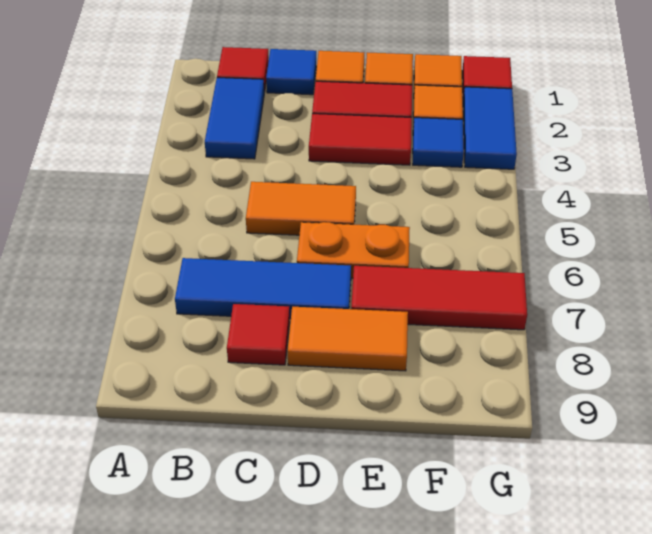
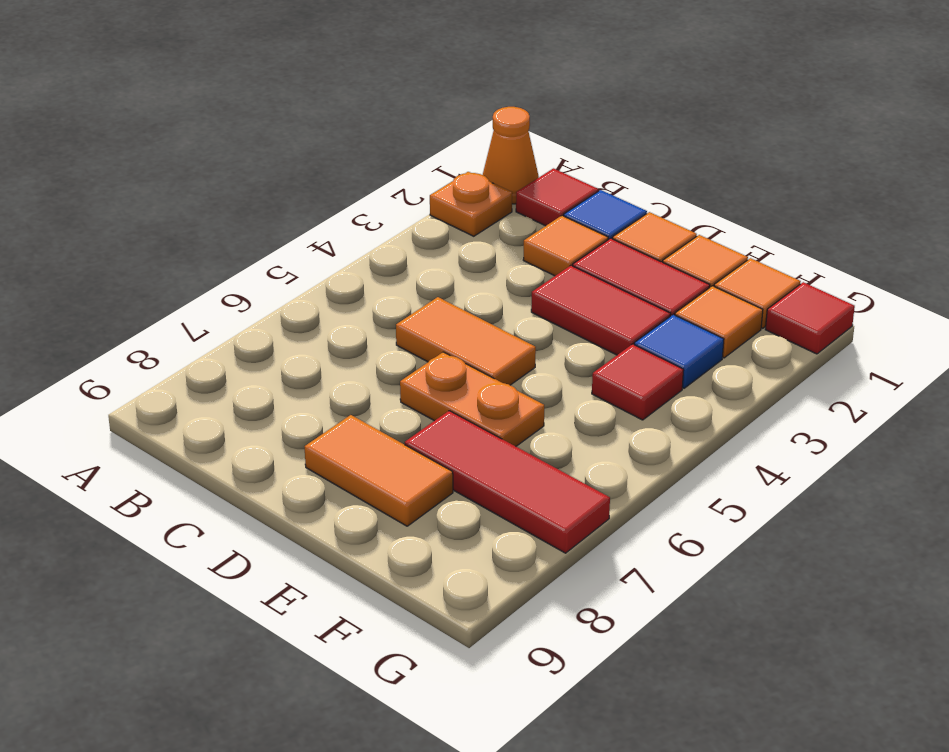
none -> orange cone A1 level 1
none -> orange plate A2 level 1
blue tile B2:B3 level 1 -> none
blue tile B7:D7 level 1 -> none
none -> orange tile C2 level 1
red tile C8 level 1 -> red tile F4 level 1
blue tile G2:G3 level 1 -> none

